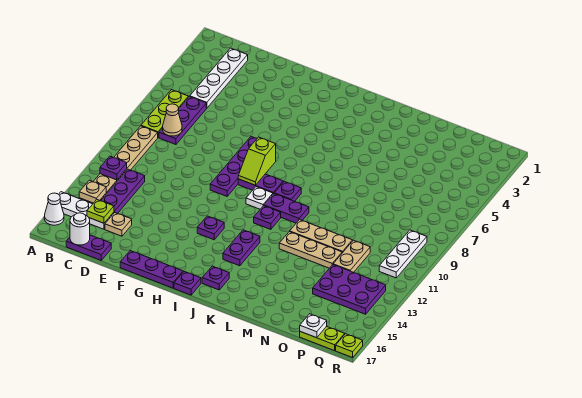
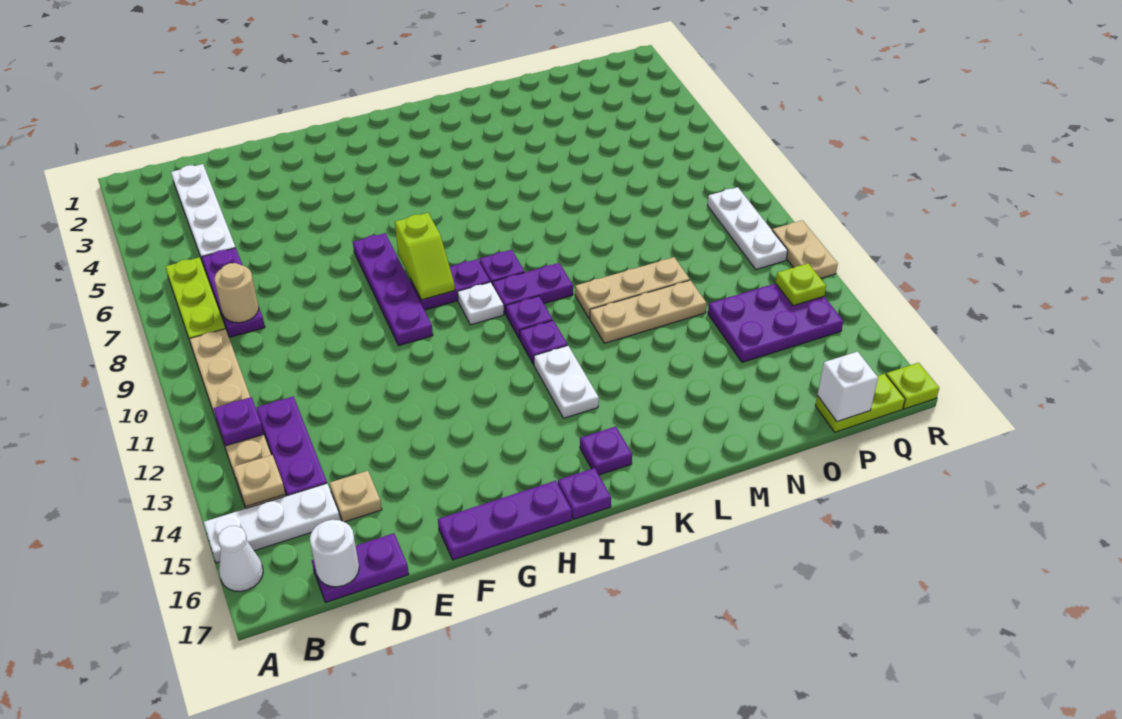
tan cone C8 level 2 -> tan round brick C8 level 2
lime plate C15 level 2 -> lime plate Q13 level 2
purple plate H13 level 1 -> purple plate J12 level 1
purple plate J13:J14 level 1 -> white plate J13:J14 level 1
tan plate O11:O12 level 1 -> tan plate R11:R12 level 1
white plate P17 level 2 -> white brick P17 level 2

